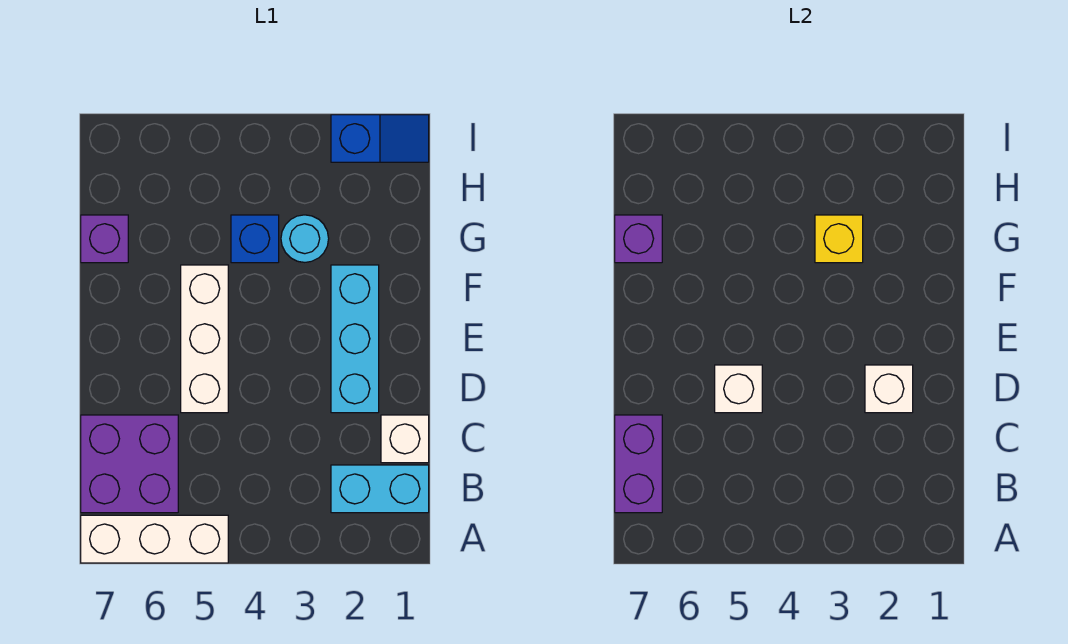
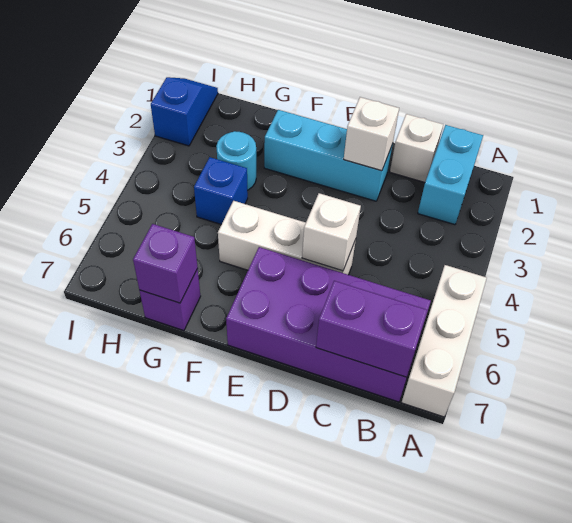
purple brick B6:C7 level 1 -> purple brick B6:E7 level 1
yellow brick G3 level 2 -> none

